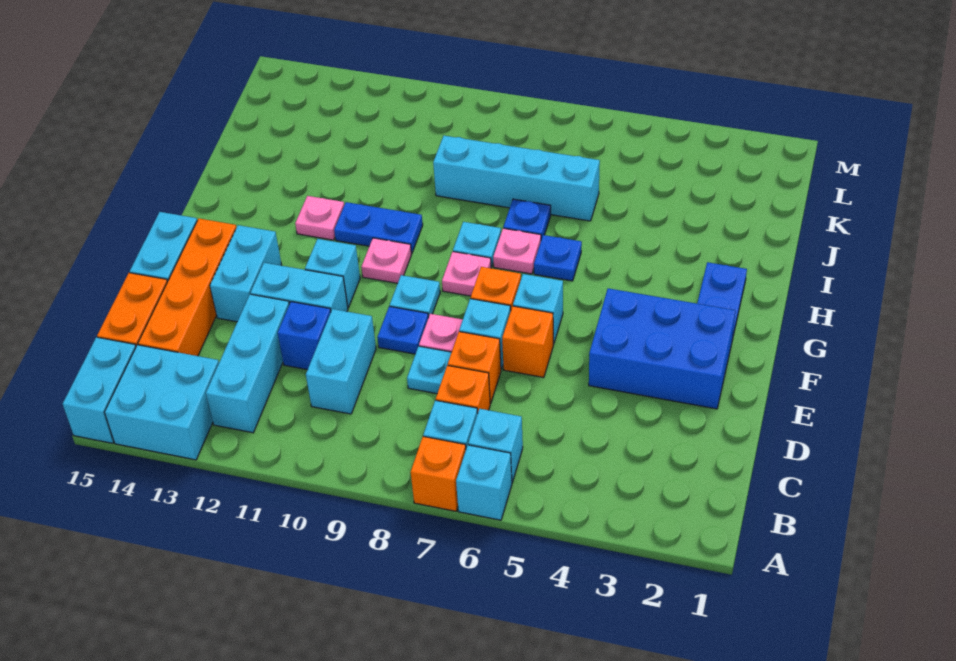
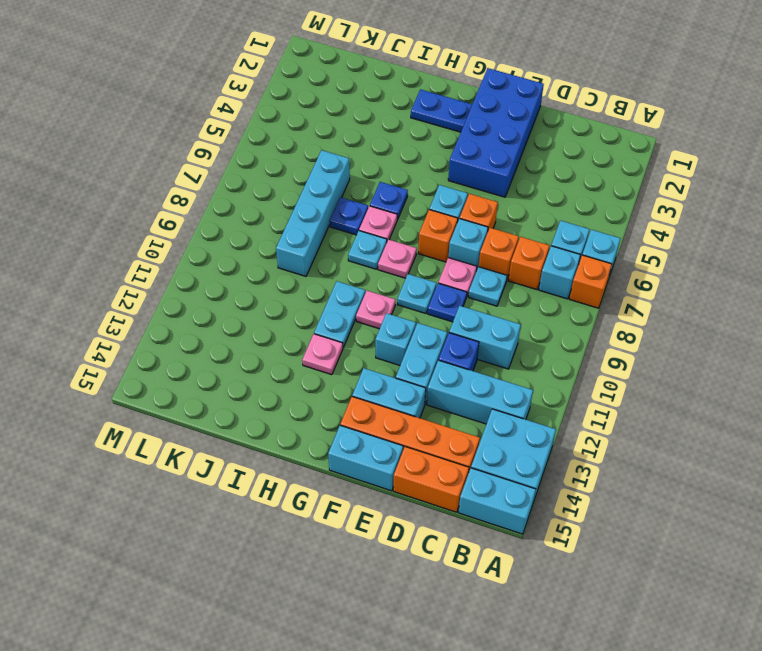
blue brick E2:F4 level 1 -> blue brick E1:F4 level 1
blue plate H10:H11 level 1 -> cyan plate H10:H11 level 1

